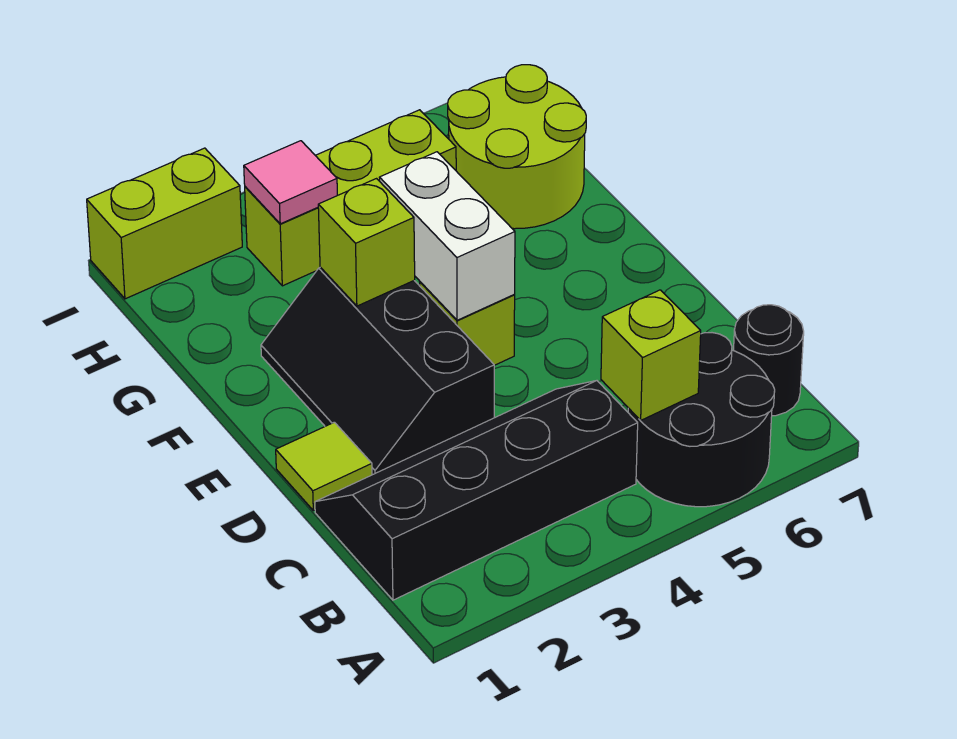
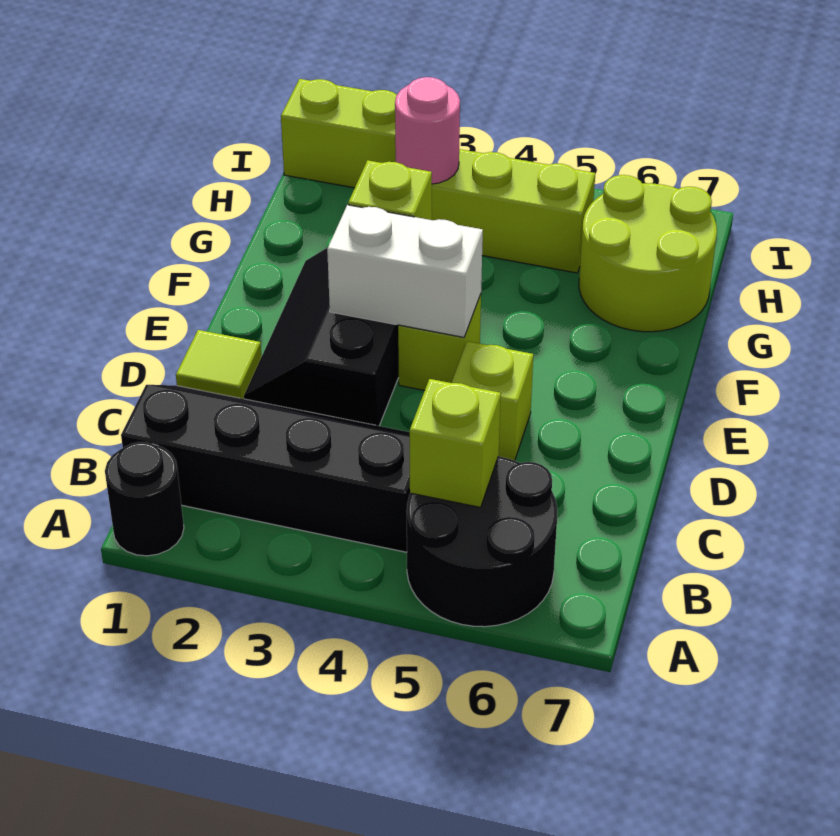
black round brick B7 level 1 -> black round brick A1 level 1
none -> lime brick D5 level 1
white brick E4:F4 level 2 -> white brick E3:E4 level 2
pink tile H3 level 2 -> pink round brick H3 level 2

